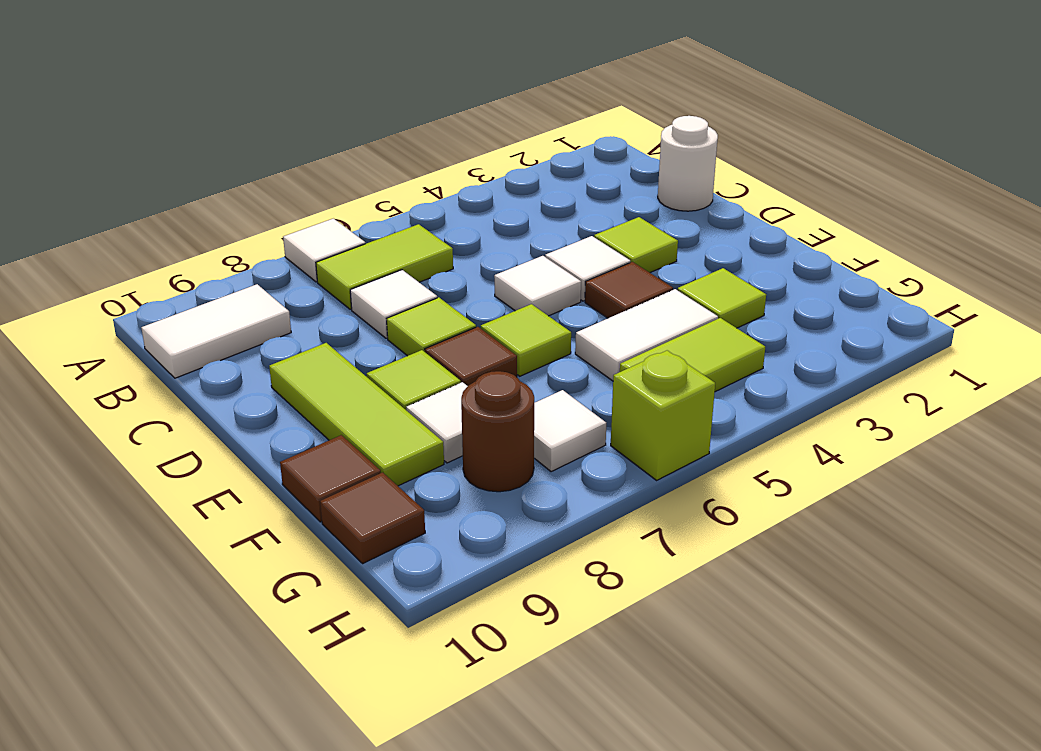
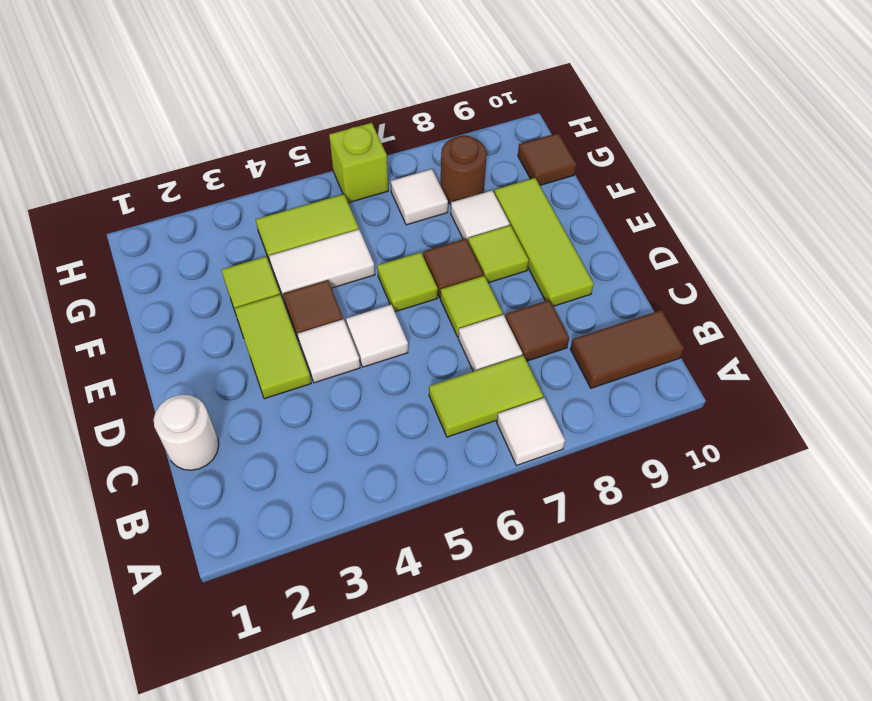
white tile B9:B10 level 1 -> brown tile B9:B10 level 1
lime tile D3 level 1 -> lime tile D3:E3 level 1
brown tile F10 level 1 -> brown tile C8 level 1

